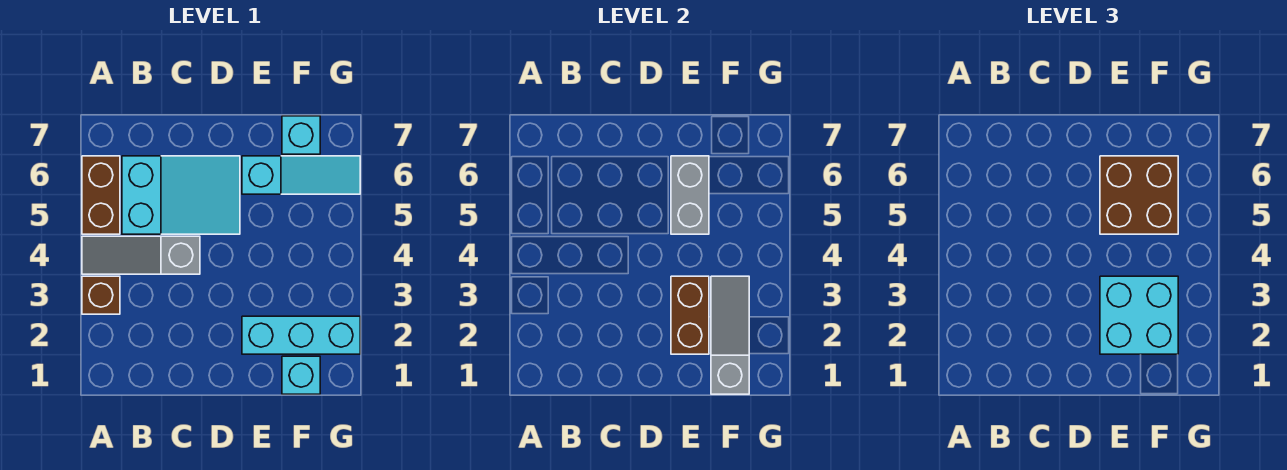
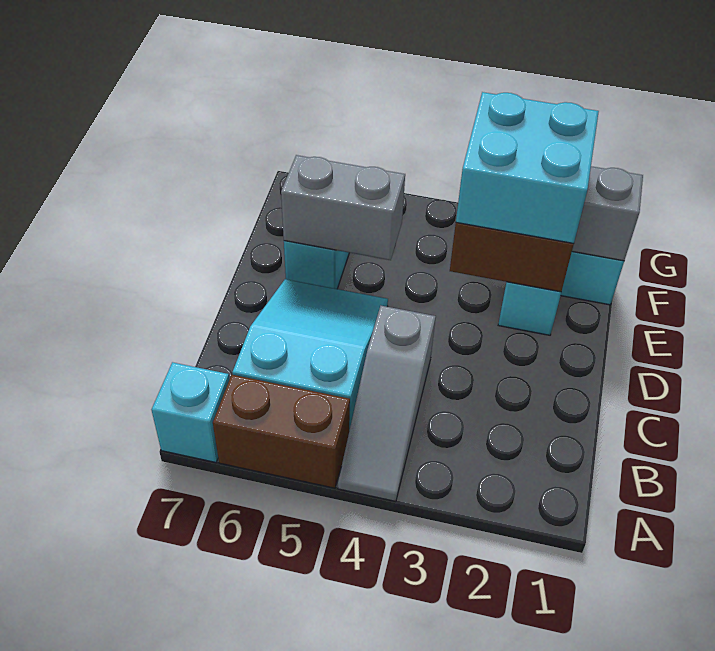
brown brick A3 level 1 -> none
brown brick E5:F6 level 3 -> none
cyan brick F7 level 1 -> cyan brick A7 level 1

